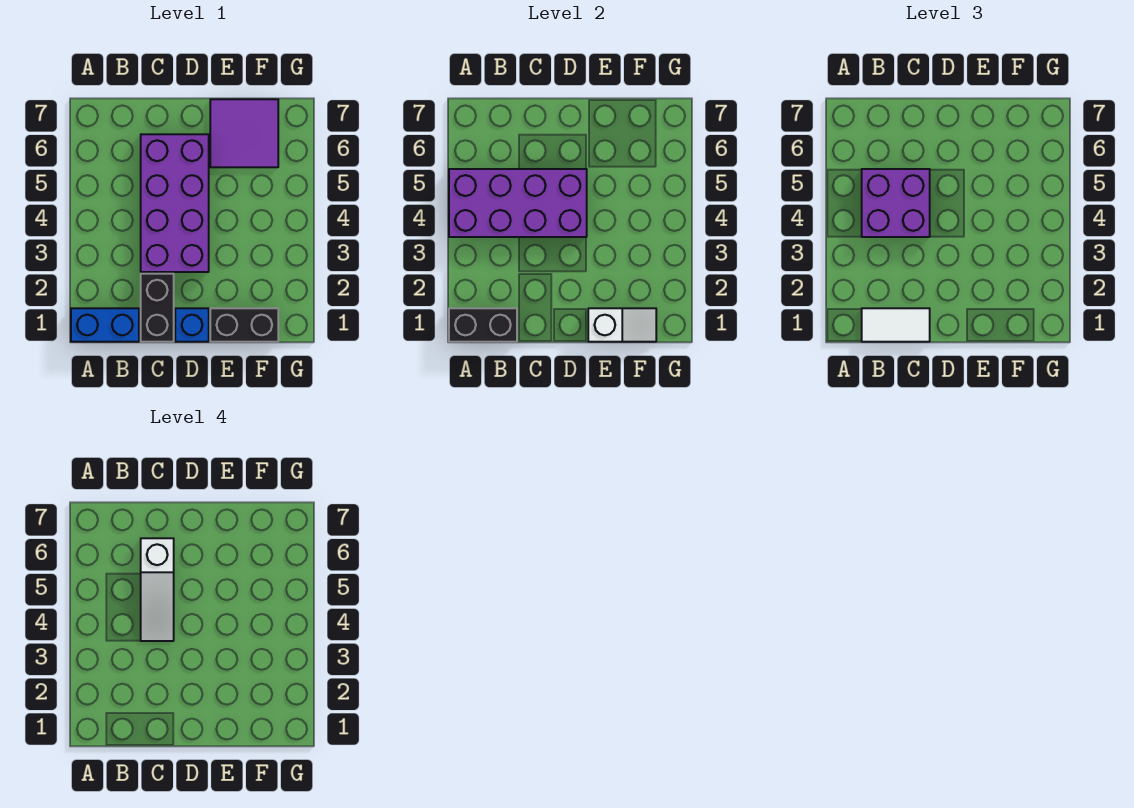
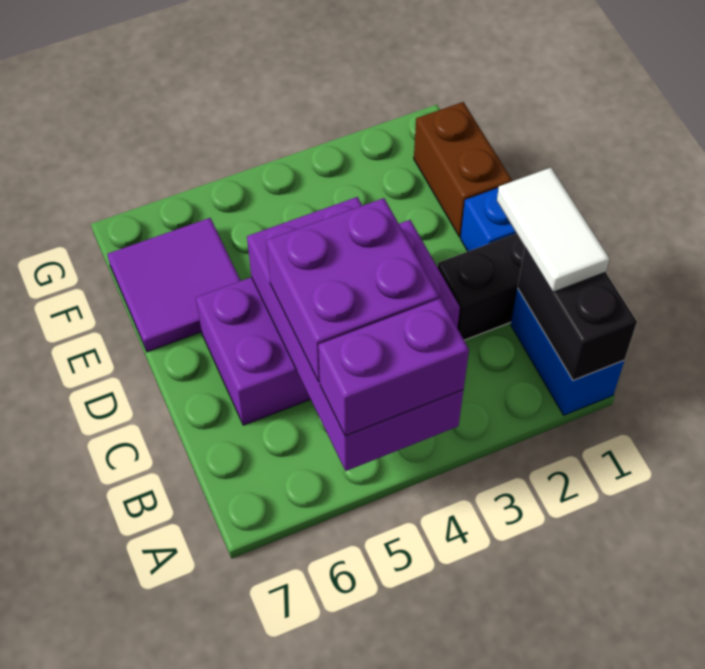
none -> purple brick A4:A5 level 3
white slope C4:C6 level 4 top 6 -> none
black brick E1:F1 level 1 -> brown brick E1:F1 level 1
white slope E1:F1 level 2 top E -> none

